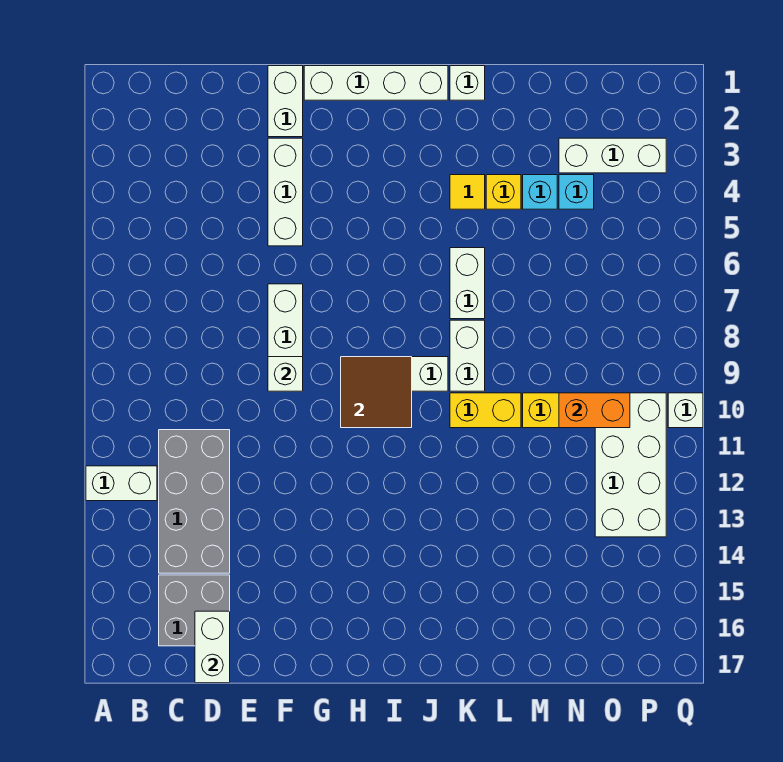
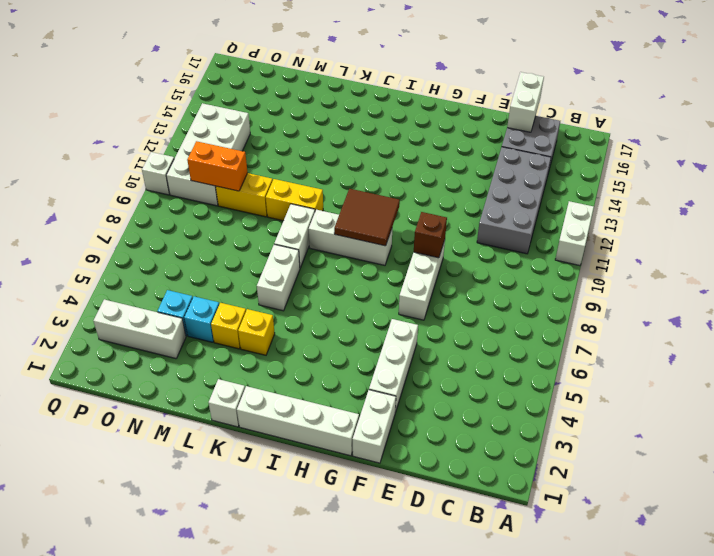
white brick A12:B12 level 1 -> white brick A11:A12 level 1
white brick F9 level 2 -> brown brick F9 level 2
yellow tile K4 level 1 -> yellow brick K4 level 1

